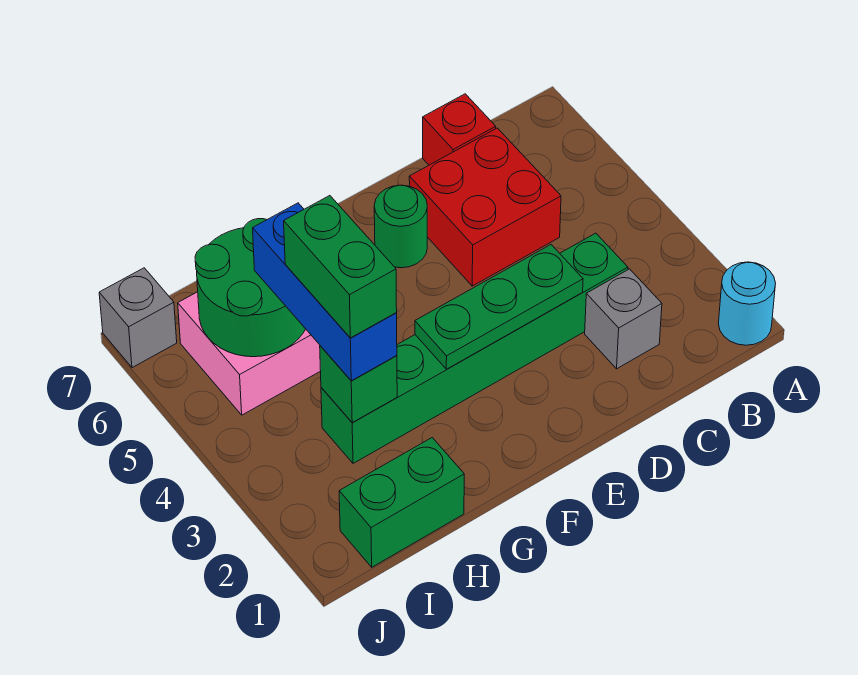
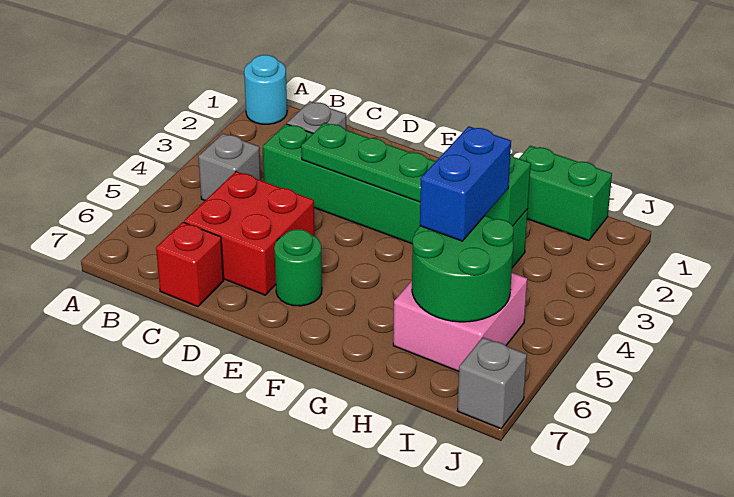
none -> grey brick B4 level 1
blue brick H3:H5 level 3 -> blue brick H4:H5 level 3
green brick H3:H4 level 4 -> none

